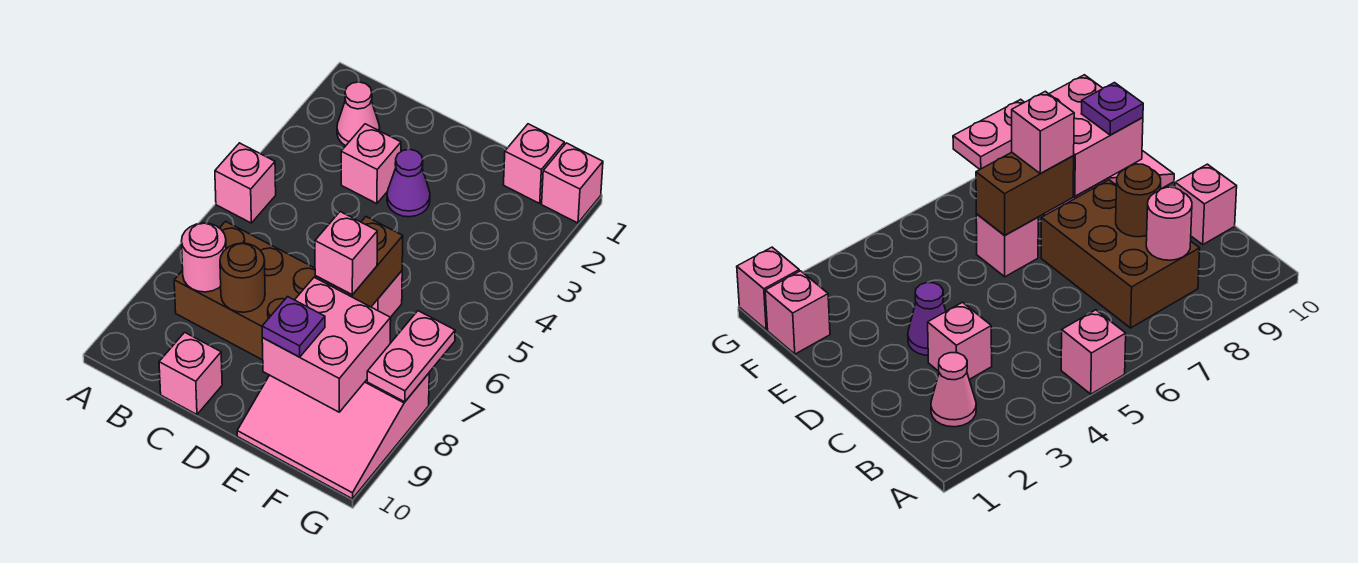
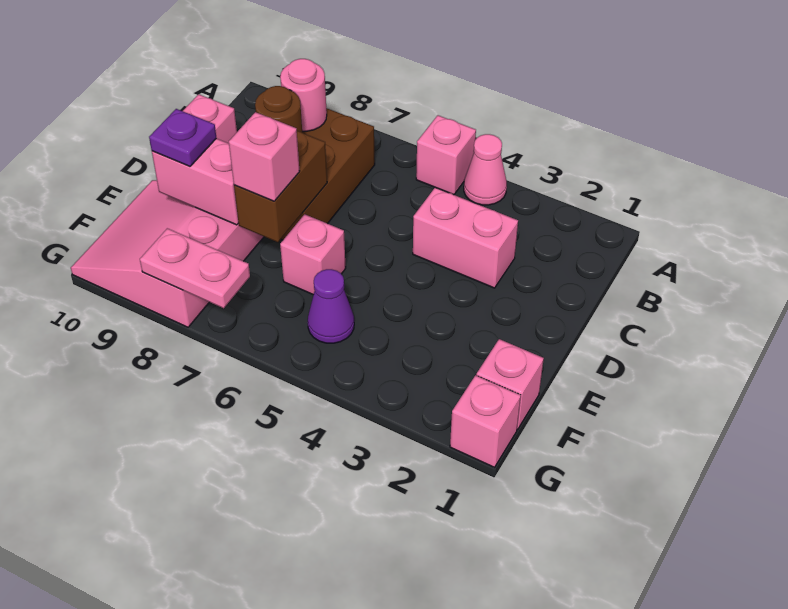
pink cone B2 level 1 -> pink cone A4 level 1
pink brick C3 level 1 -> pink brick C3:C4 level 1
purple cone D3 level 1 -> purple cone F5 level 1
brown brick E6:E7 level 2 -> brown brick D7:E7 level 2
pink brick E8:F9 level 2 -> pink brick E8:E9 level 2

